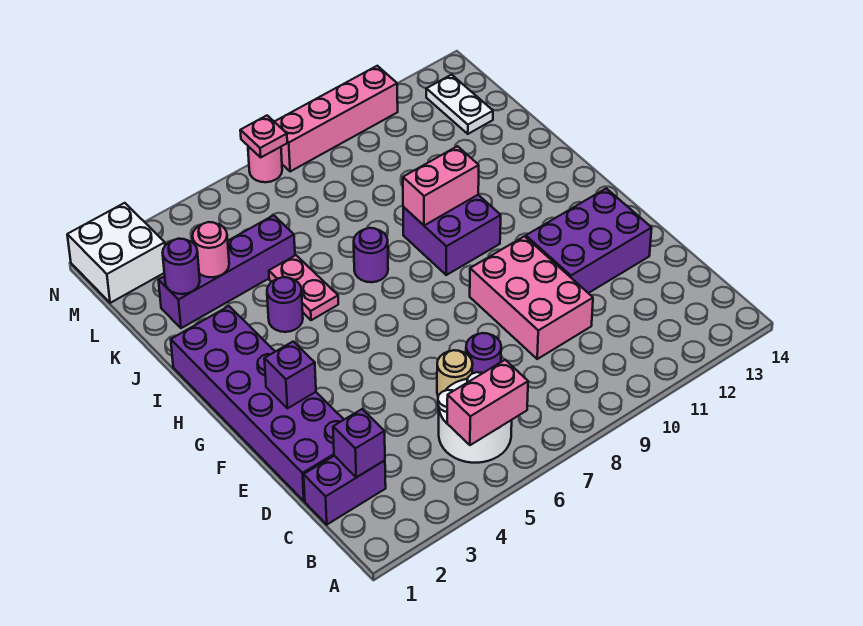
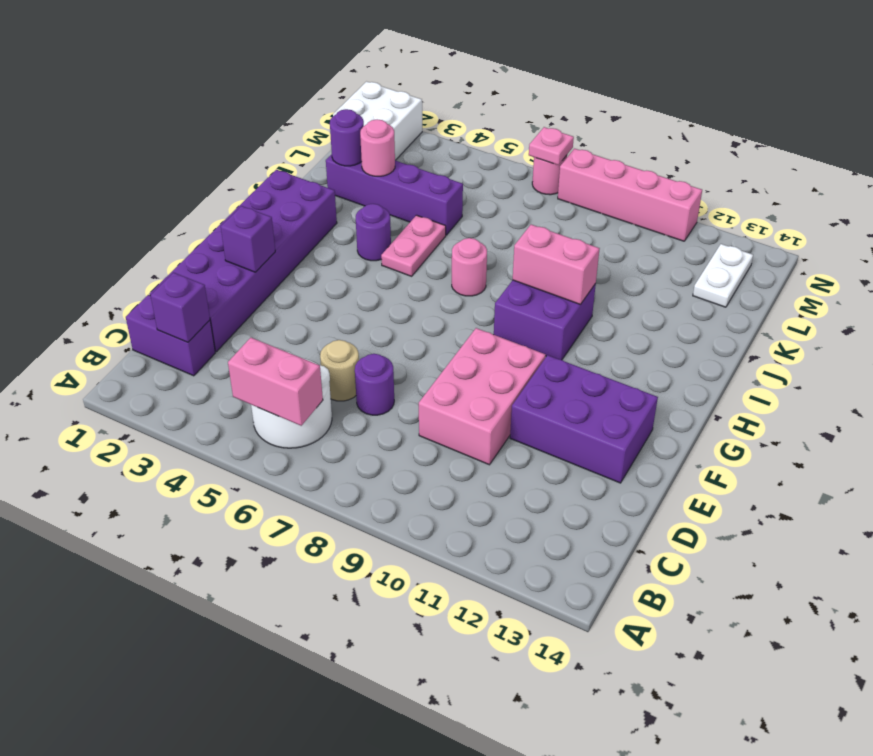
purple round brick I7 level 1 -> pink round brick I7 level 1

